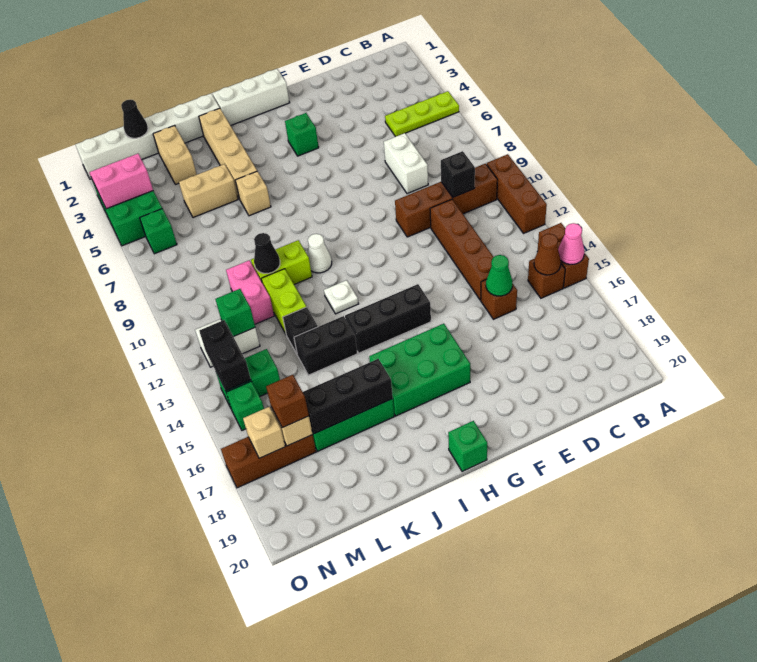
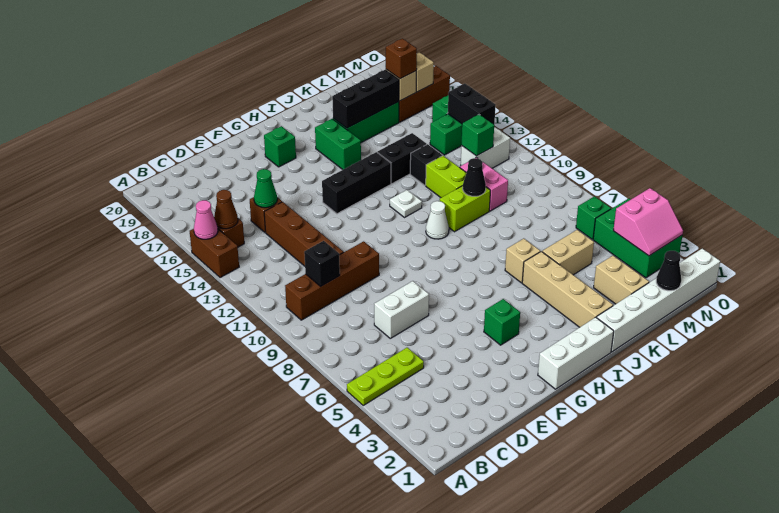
brown brick A10:A12 level 1 -> none
white brick D7:D8 level 1 -> white brick D7:E7 level 1
green brick G16:I17 level 1 -> green brick I16:I17 level 1
green brick H20 level 1 -> green brick G18 level 1

